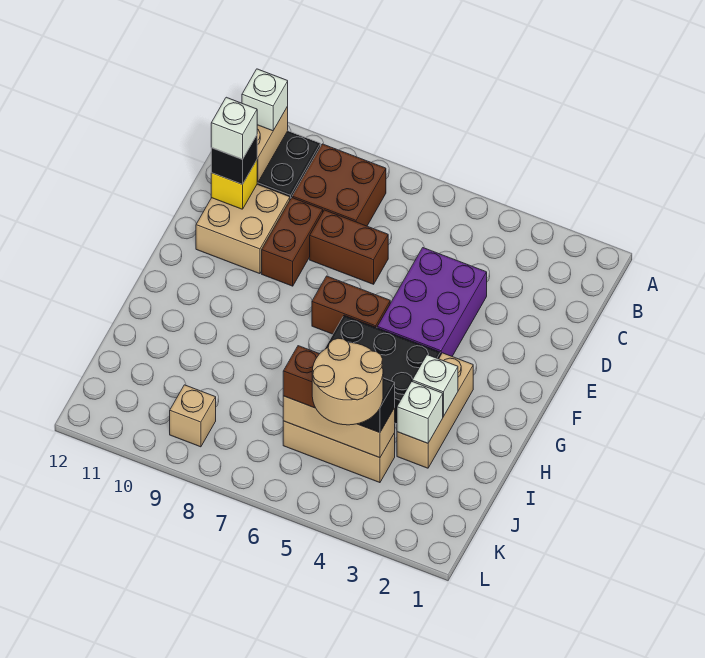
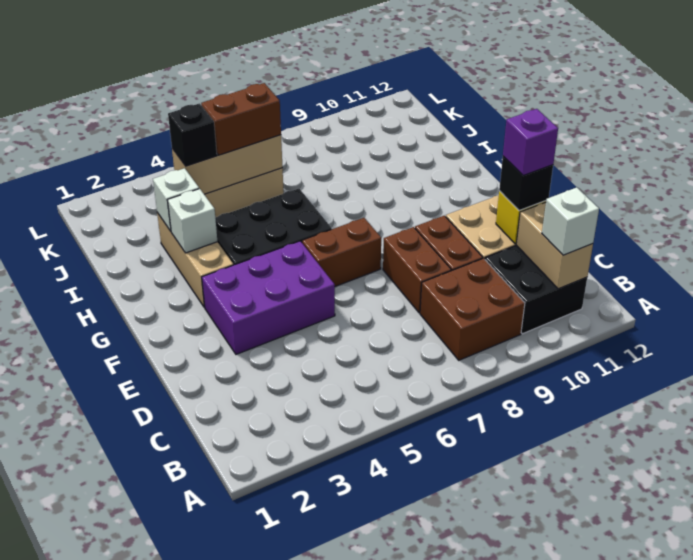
purple brick D4:F5 level 1 -> purple brick E3:F5 level 1
brown brick D7:D8 level 1 -> brown brick D8:E8 level 1
white brick D11 level 4 -> purple brick D11 level 4
tan round brick J4:K5 level 4 -> none
tan brick K9 level 1 -> none

